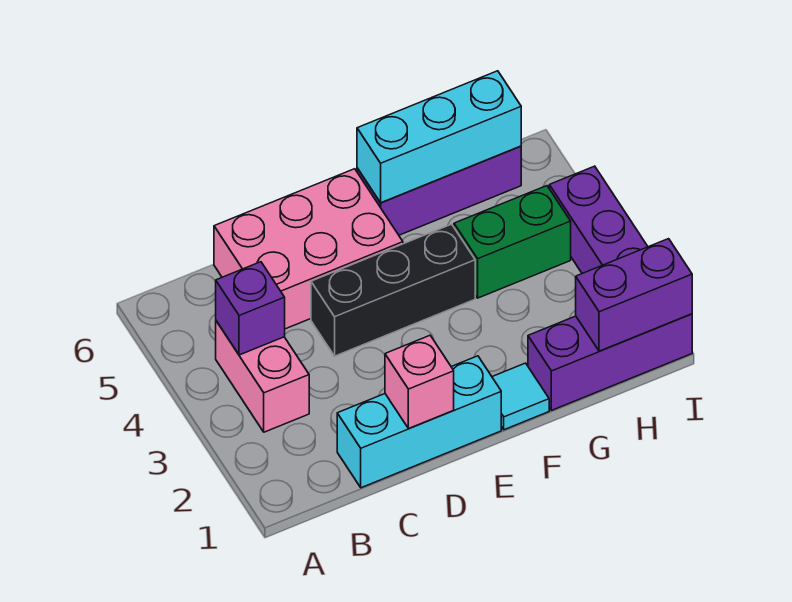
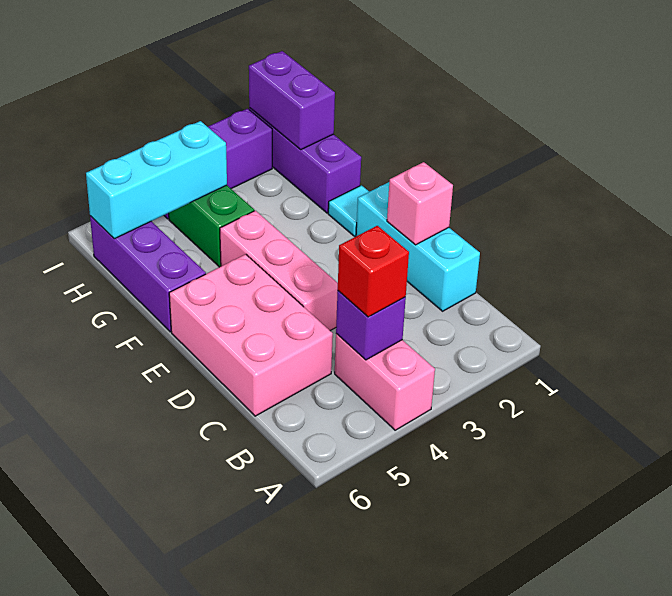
pink brick B3:B4 level 1 -> pink brick A4:B4 level 1
none -> red brick B4 level 3
black brick D4:F4 level 1 -> pink brick D4:F4 level 1
cyan brick F6:H6 level 2 -> cyan brick H4:H6 level 2

